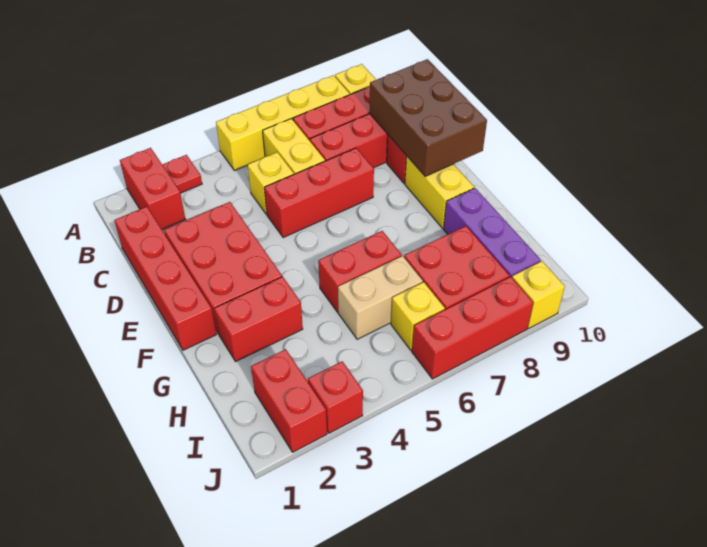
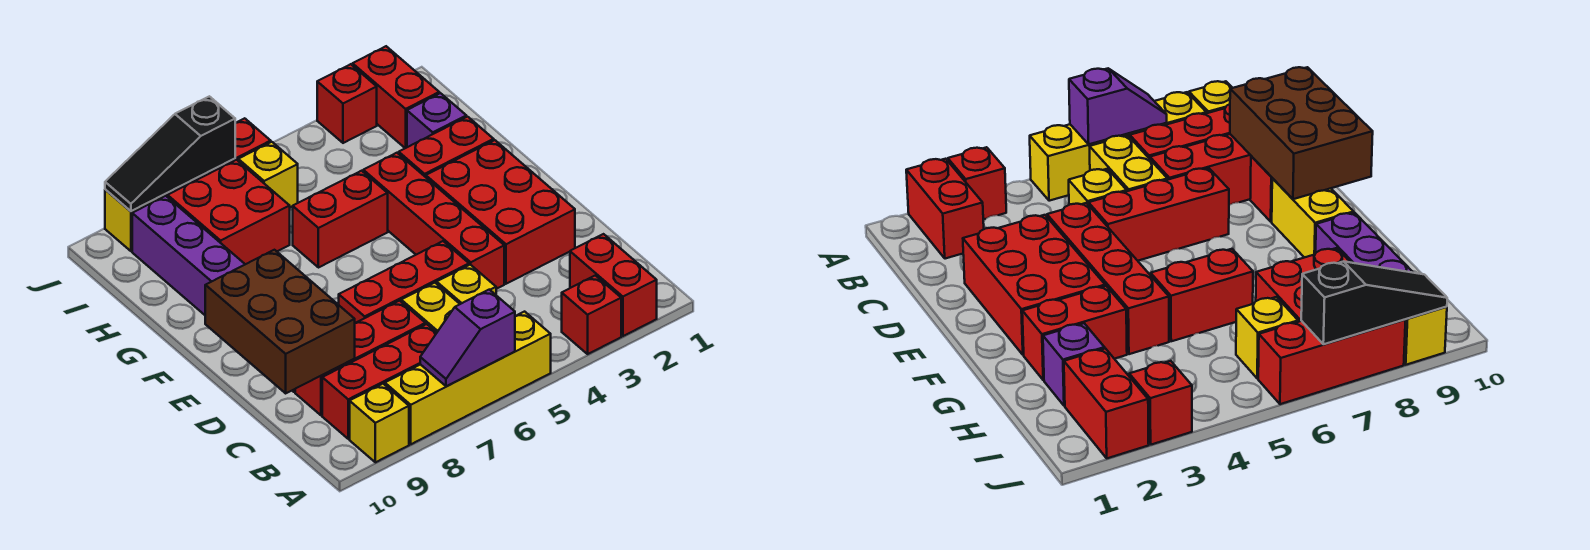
red plate A3 level 1 -> red brick A3 level 1
none -> purple slope A6:A7 level 2 top 6
red brick C1:F1 level 1 -> red brick D4:G4 level 1
none -> purple brick H2 level 1
tan brick H5:H6 level 1 -> none
none -> black slope J7:J9 level 2 top 7

